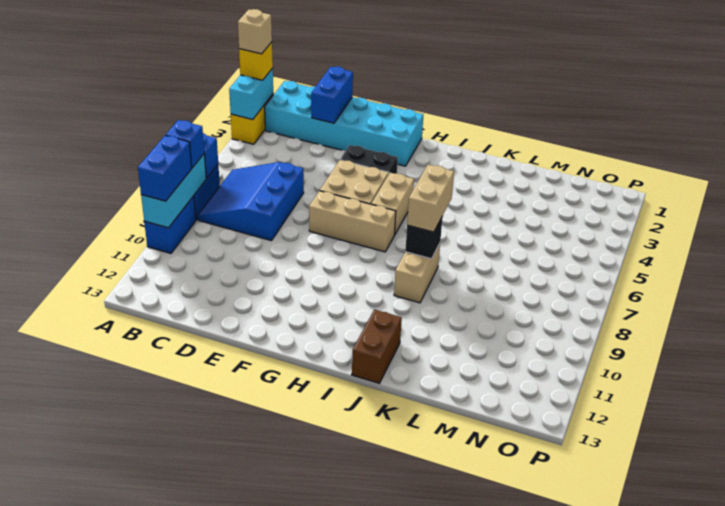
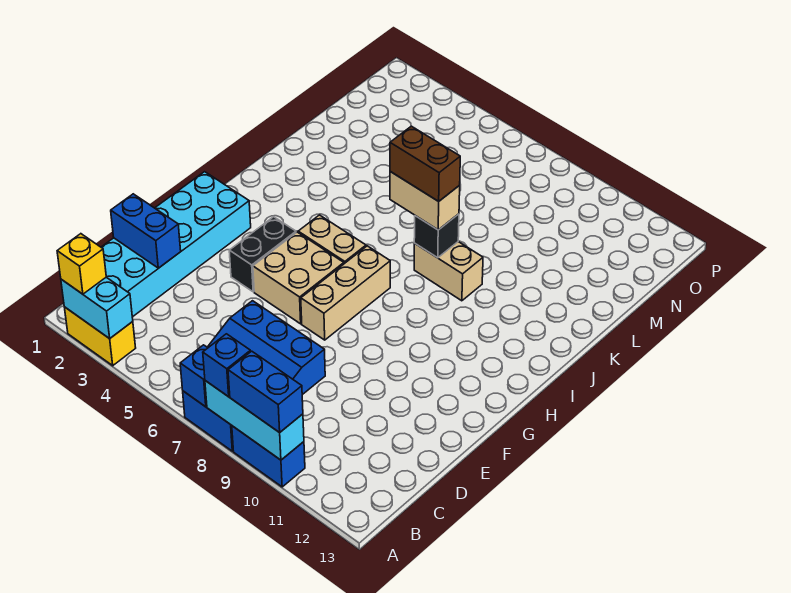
tan brick A2 level 4 -> none
brown brick J12:J13 level 1 -> brown brick J7:J8 level 4

